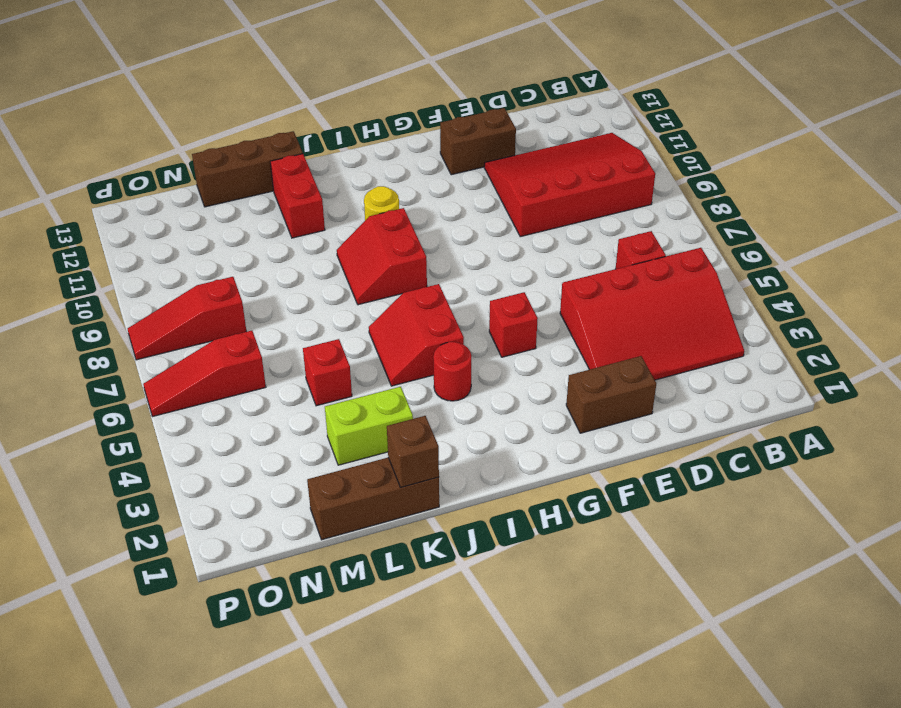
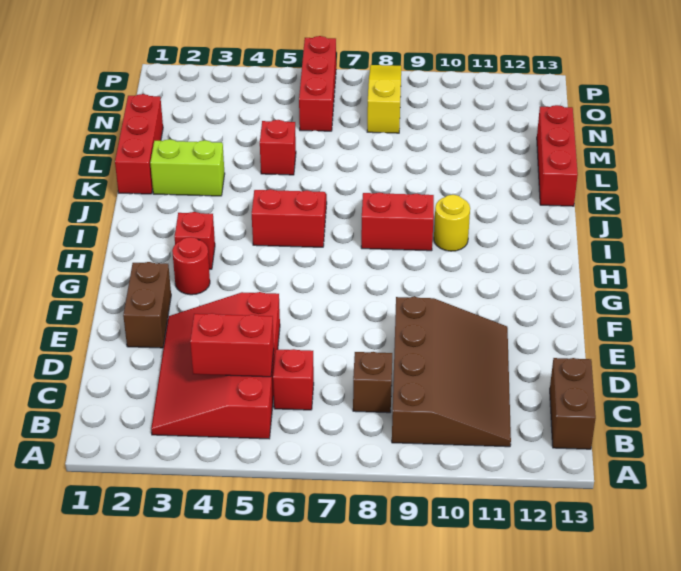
red slope B9:E11 level 1 top 9 -> brown slope B9:E11 level 1 top 9
brown brick E12:F12 level 1 -> brown brick B13:C13 level 1
red brick G5 level 1 -> red brick H3 level 1
red round brick I4 level 1 -> red round brick G3 level 1
brown brick K1:M1 level 1 -> red brick K1:M1 level 1
brown brick K1 level 2 -> brown brick C8 level 1
lime brick K3:L3 level 1 -> lime brick K2:K3 level 1
red brick K11:K12 level 1 -> red brick C4:C5 level 2
brown brick K13:M13 level 1 -> red brick K13:M13 level 1
red slope N6:P6 level 1 top N -> red brick N6:P6 level 1
red slope N8:P8 level 1 top N -> yellow slope N8:P8 level 1 top N

